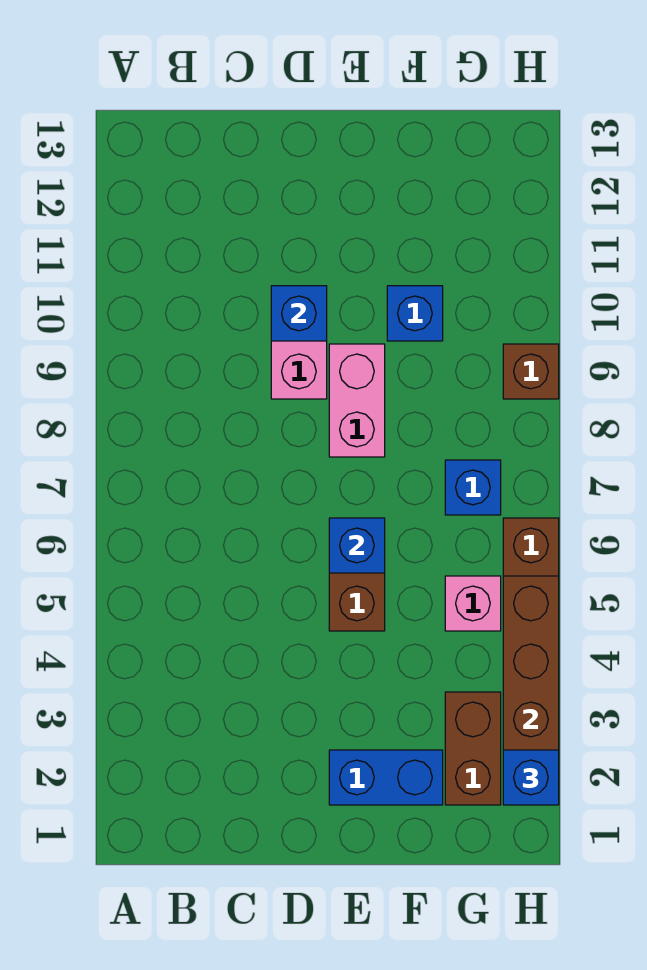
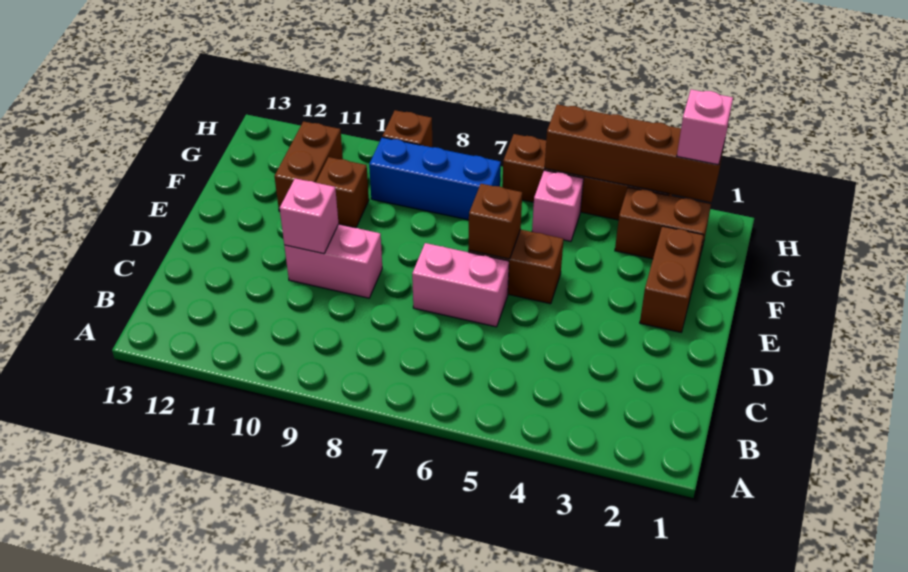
blue brick D10 level 2 -> pink brick D10 level 2
blue brick E2:F2 level 1 -> brown brick E2:F2 level 1
blue brick E6 level 2 -> brown brick E6 level 2
pink brick E8:E9 level 1 -> pink brick D6:D7 level 1
blue brick F10 level 1 -> brown brick F10 level 1
none -> brown brick F11:G11 level 1
blue brick G7 level 1 -> blue brick G7:G9 level 1
blue brick H2 level 3 -> pink brick H2 level 3

